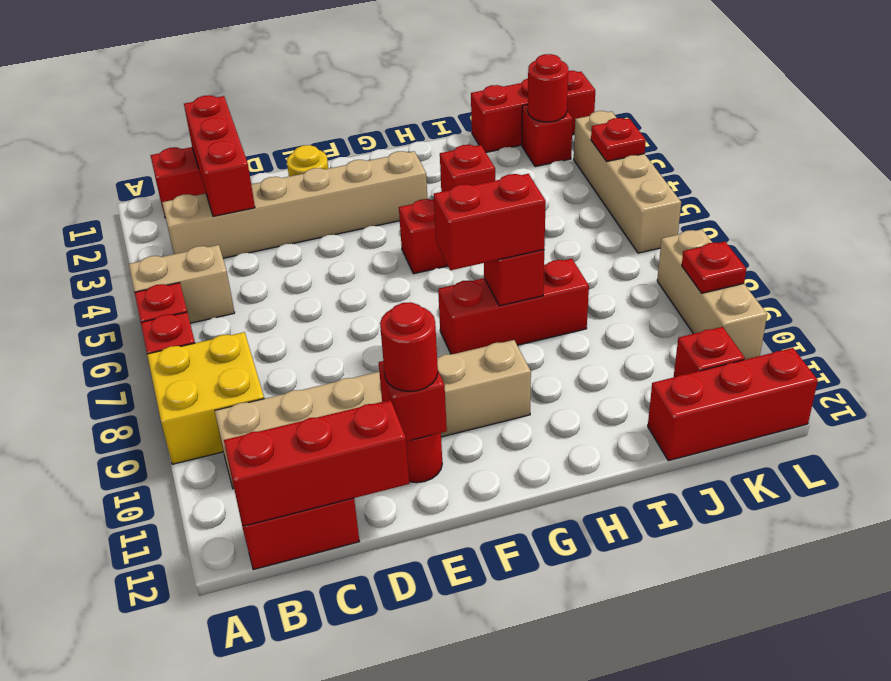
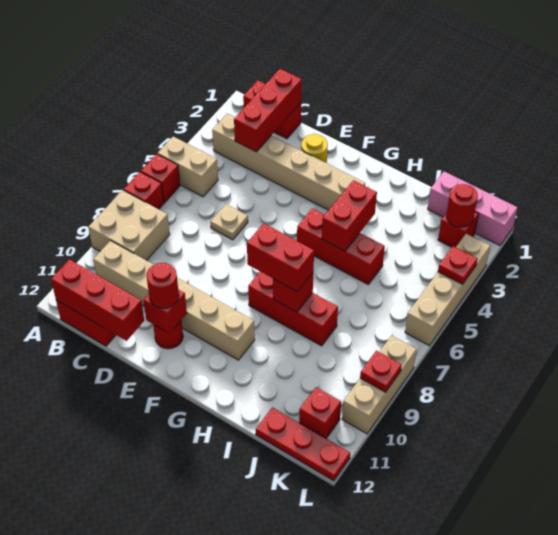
yellow brick A8:B9 level 1 -> tan brick A8:B9 level 1
none -> tan plate D6 level 1
red brick H5 level 2 -> red brick H4:H5 level 2
red brick J1:L1 level 1 -> pink brick J1:L1 level 1
red brick J12:L12 level 1 -> red plate J12:L12 level 1

